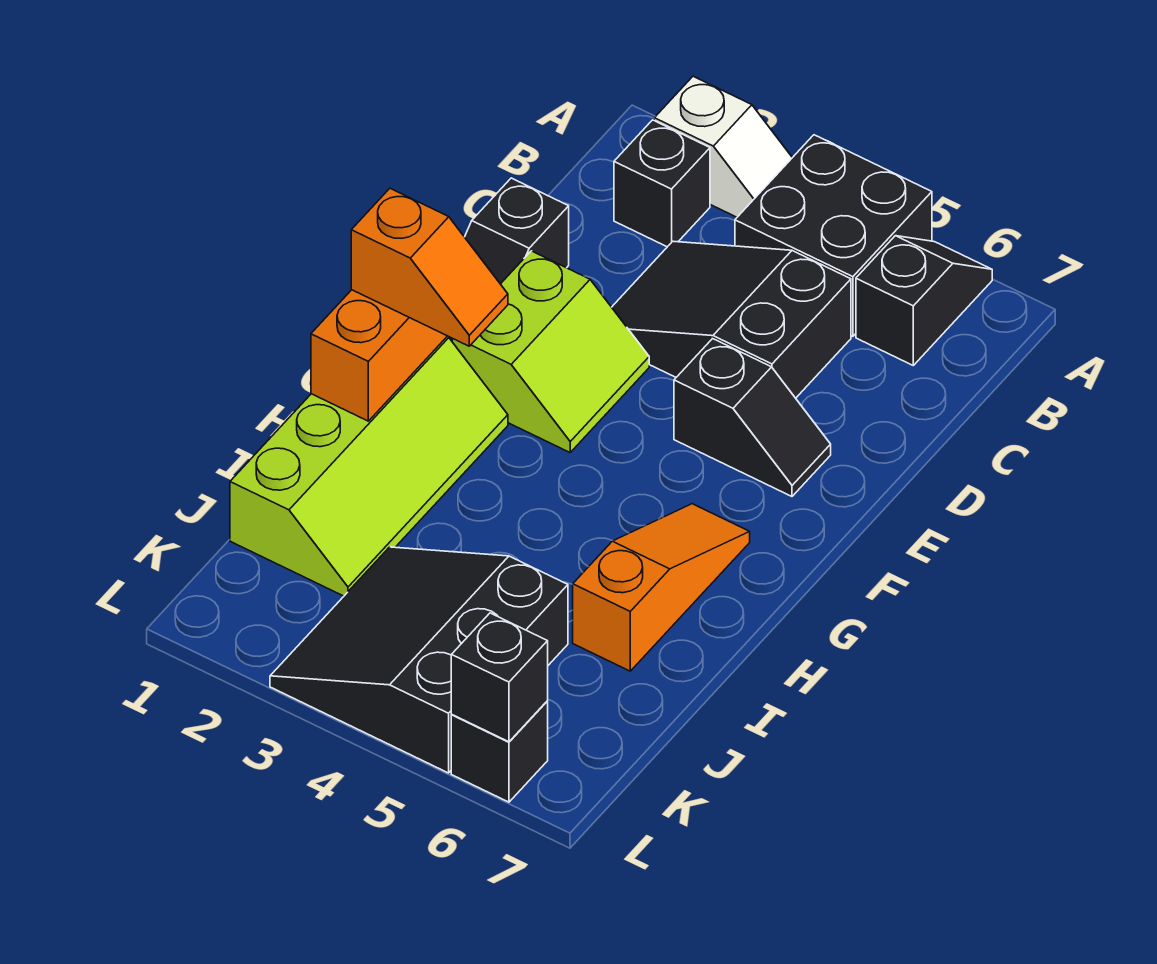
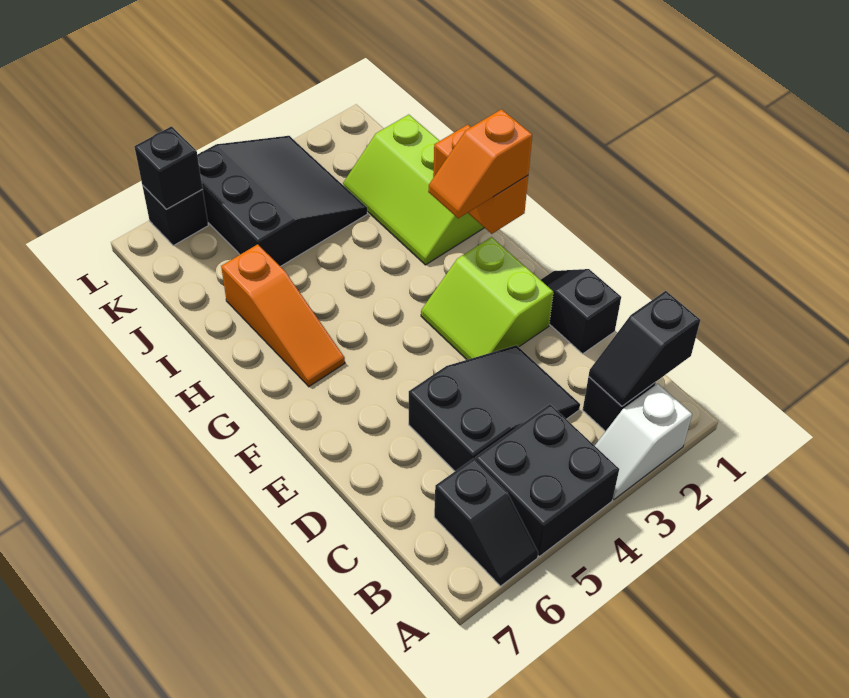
black slope E5:E6 level 1 top 5 -> black slope B1:B2 level 2 top 1
lime slope G1:J2 level 1 top 1 -> lime slope H1:J2 level 1 top 1

